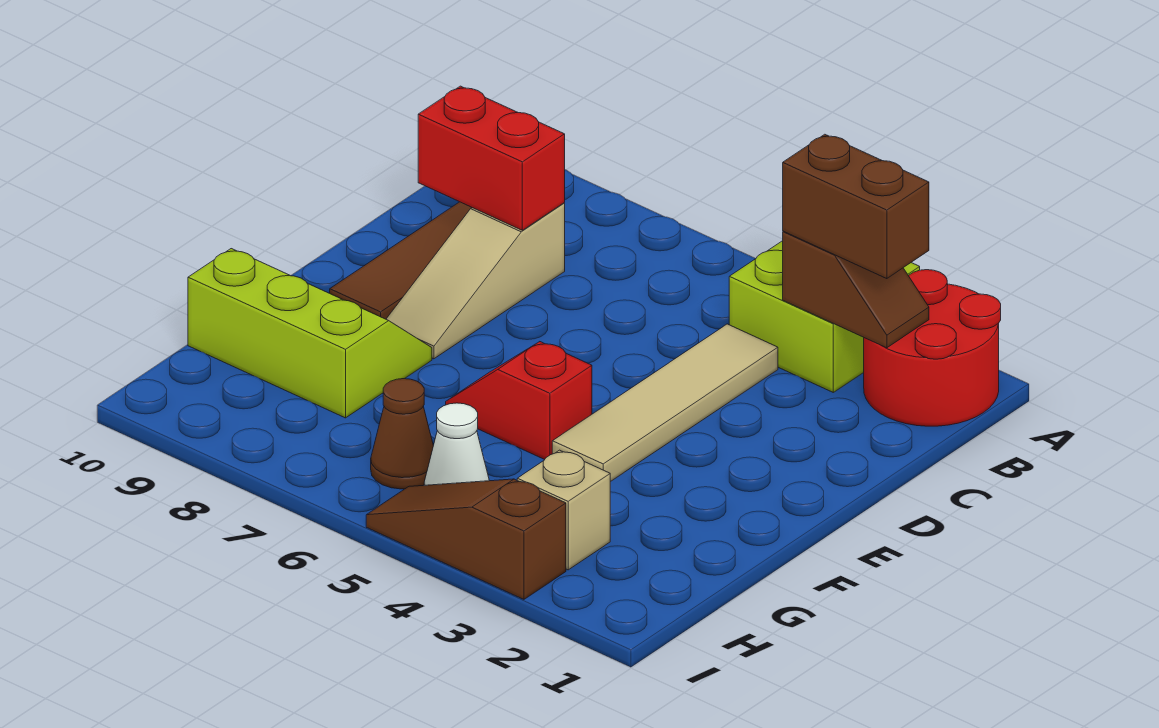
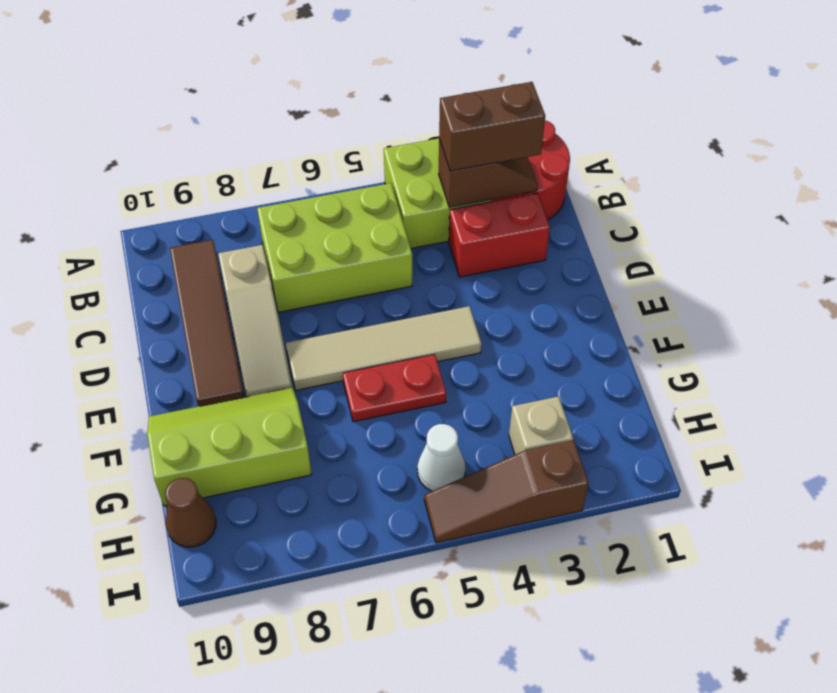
none -> lime brick B5:C7 level 1
tan tile C4:F4 level 1 -> tan tile E4:E7 level 1
red brick C8:C9 level 2 -> red brick C2:C3 level 1
red slope F5:F6 level 1 top 5 -> red plate F5:F6 level 1
brown cone H6 level 1 -> brown cone H10 level 1

